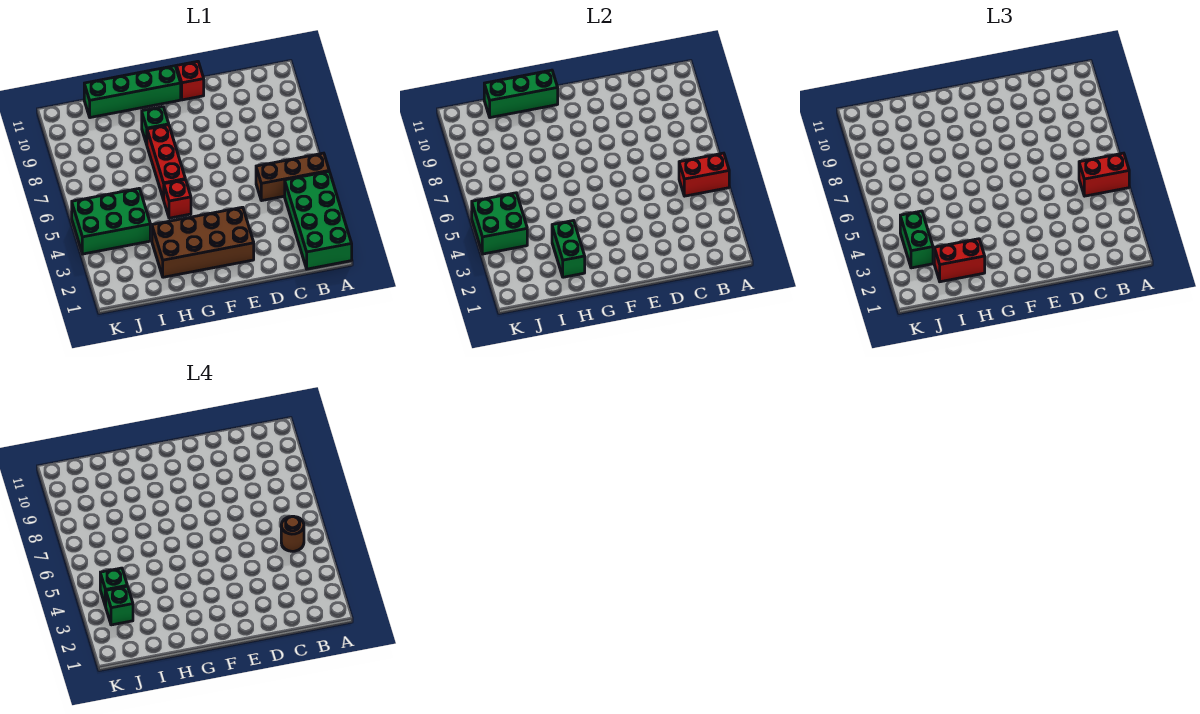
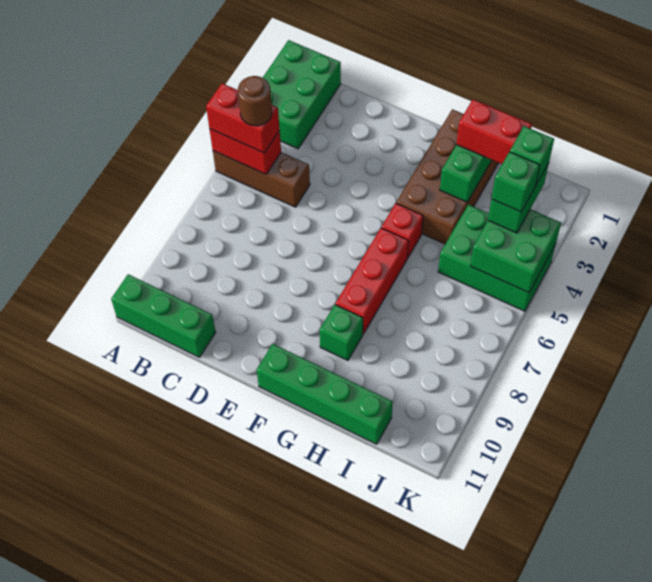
green brick A1:B4 level 1 -> green brick A1:B3 level 1
brown brick E2:H3 level 1 -> brown brick G1:H4 level 1
red brick E11 level 1 -> none
green brick G11:I11 level 2 -> green brick A11:C11 level 1

